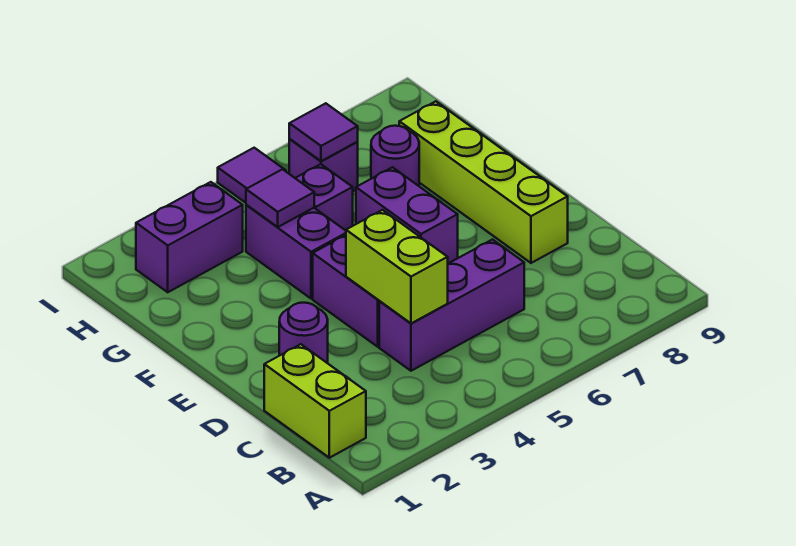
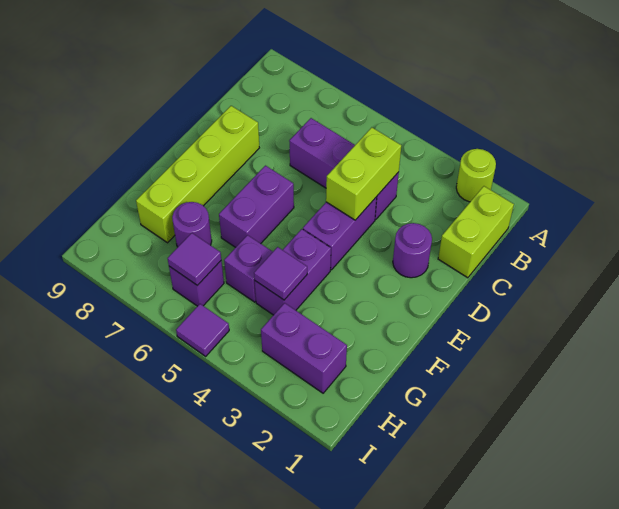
none -> lime round brick A2 level 1

